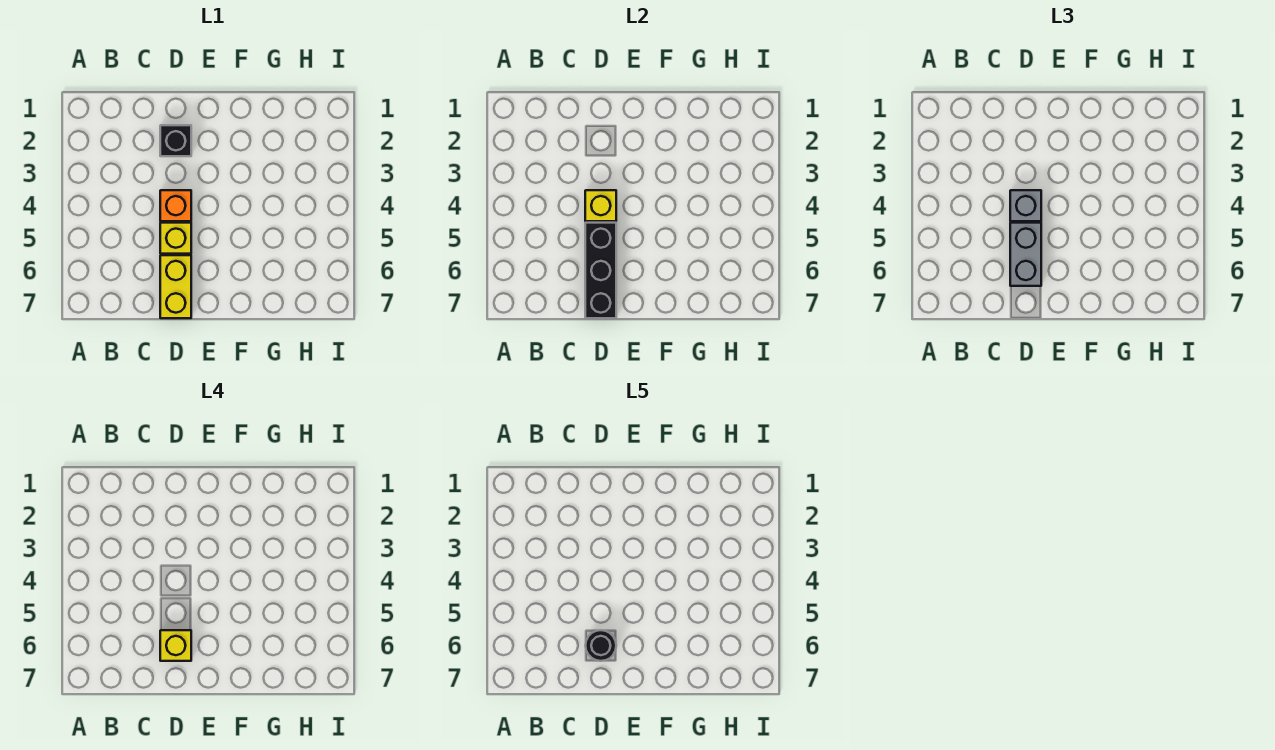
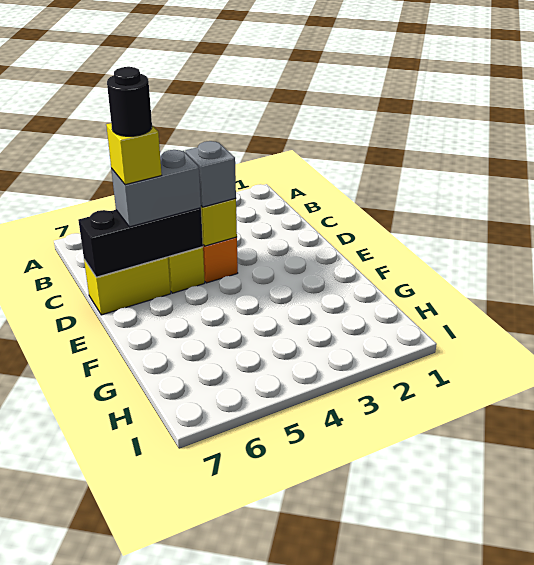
black brick D2 level 1 -> none

